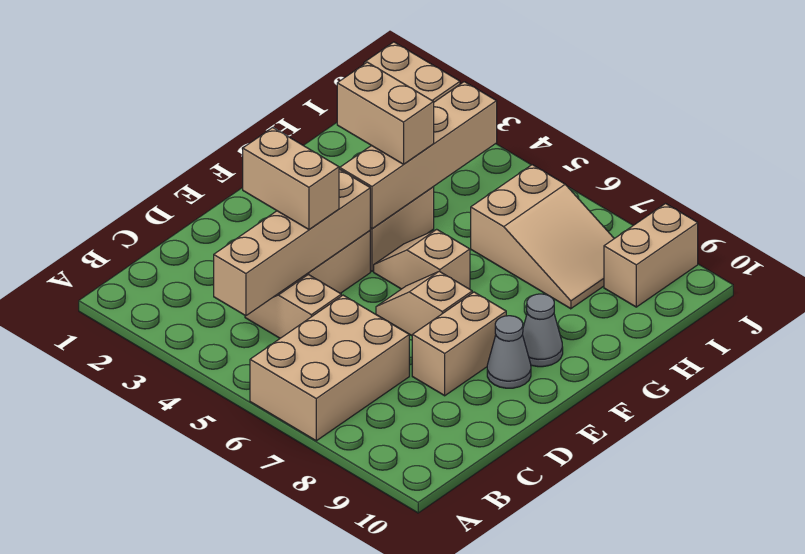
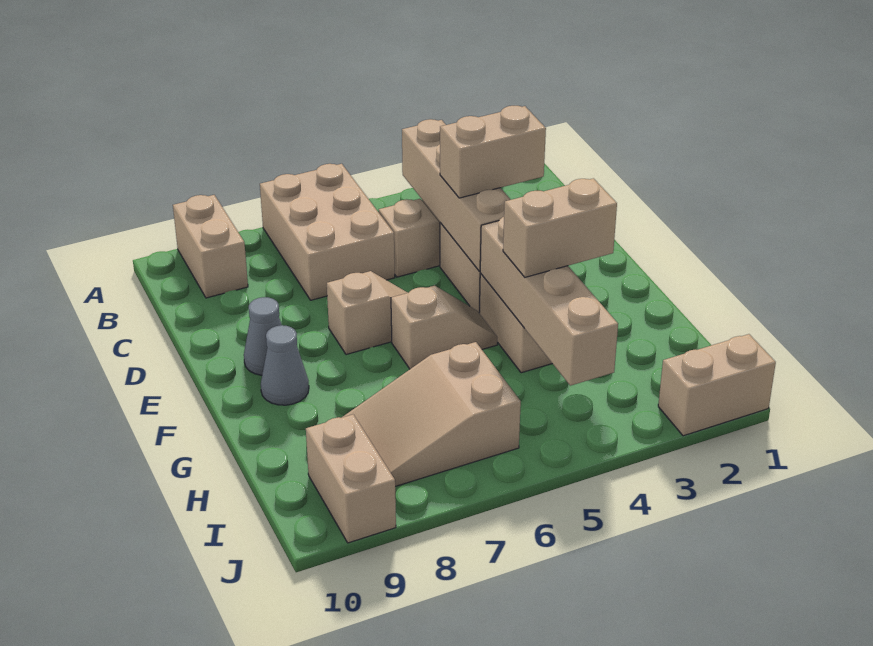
tan brick D8:E8 level 1 -> tan brick A9:B9 level 1

